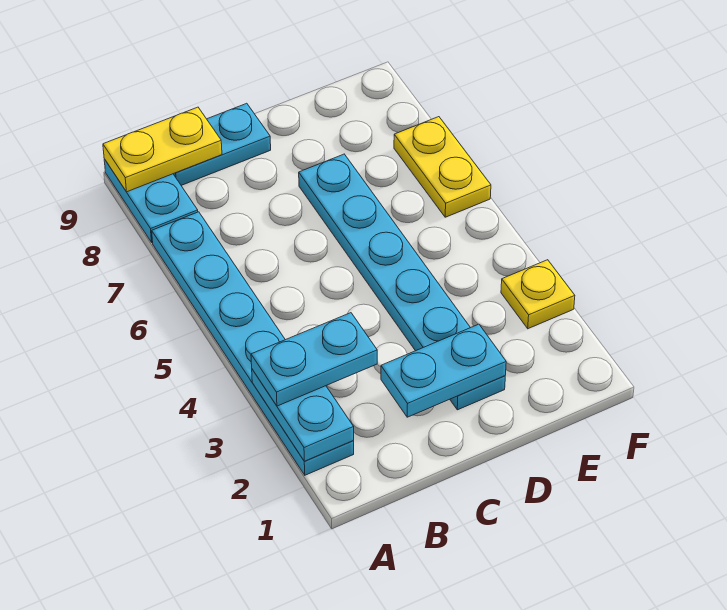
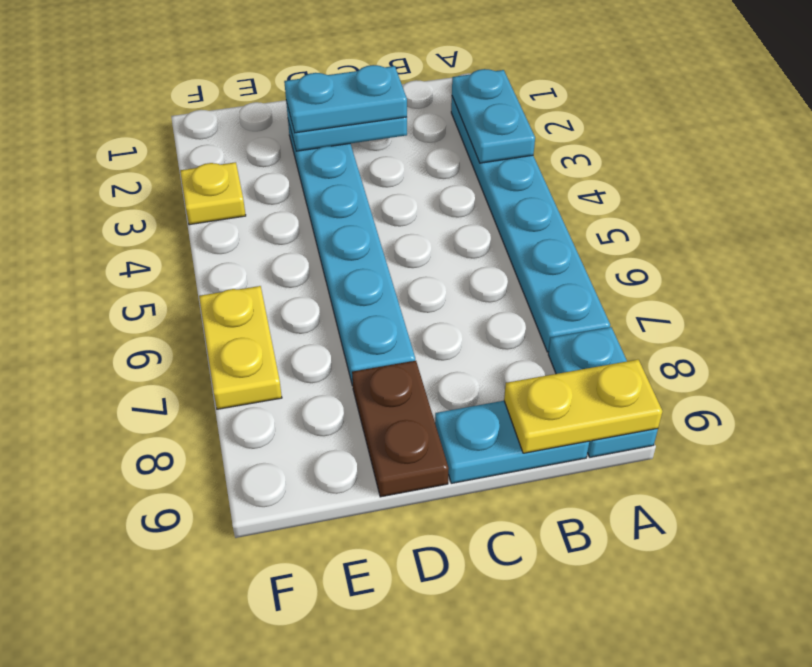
cyan plate A3:B3 level 3 -> cyan plate C2:D2 level 3
none -> brown plate D8:D9 level 1

